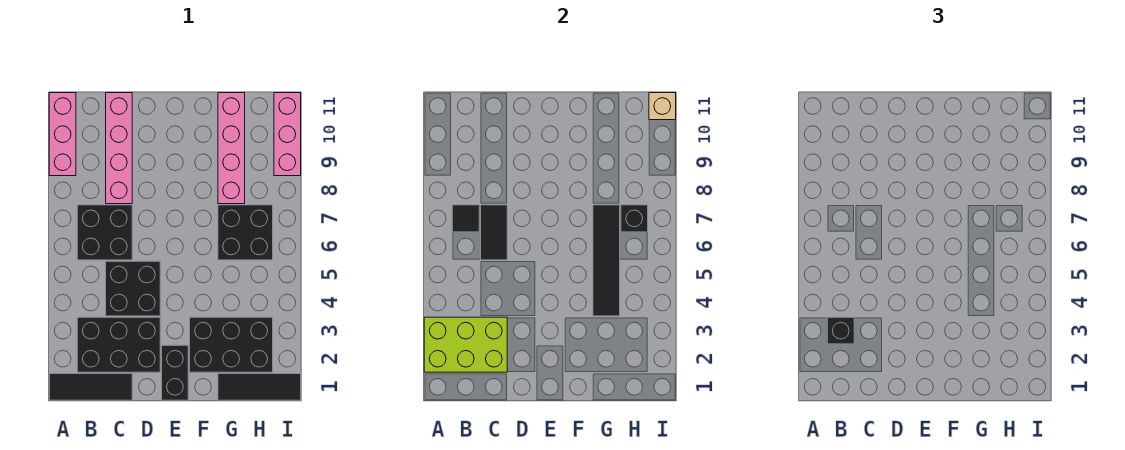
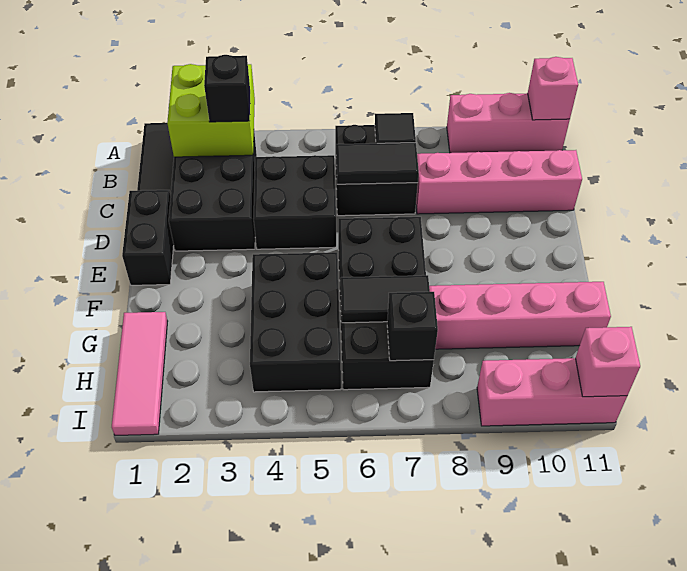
lime brick A2:C3 level 2 -> lime brick A2:B3 level 2
none -> pink brick A11 level 2
black brick E1:E2 level 1 -> black brick D1:E1 level 1
black brick F2:H3 level 1 -> black brick F4:H5 level 1
black tile G1:I1 level 1 -> pink tile G1:I1 level 1
black tile G4:G7 level 2 -> black tile G6:G7 level 2
black brick G6:H7 level 1 -> black brick E6:H7 level 1
tan brick I11 level 2 -> pink brick I11 level 2

